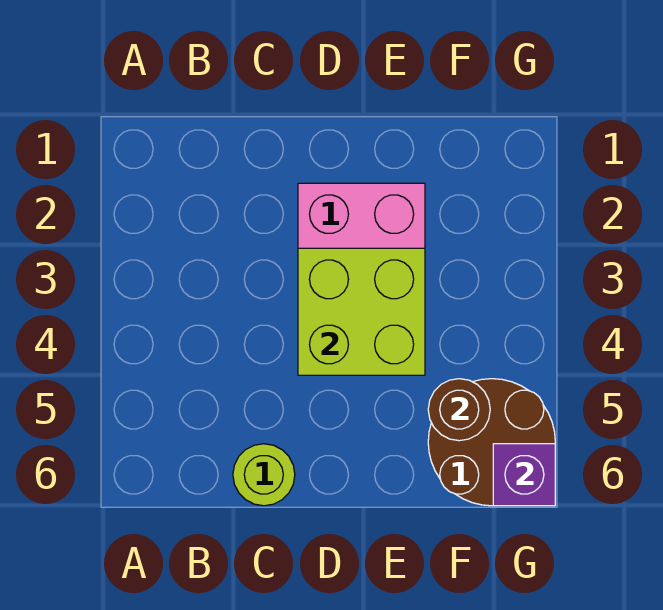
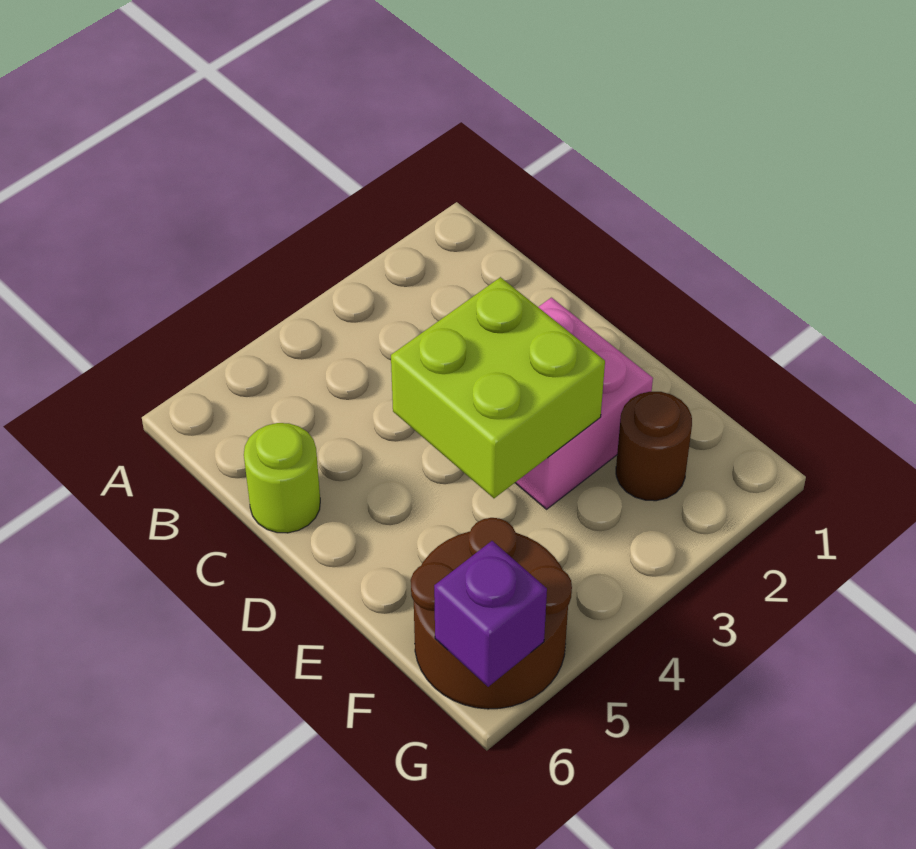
brown round brick F5 level 2 -> brown round brick F2 level 1

